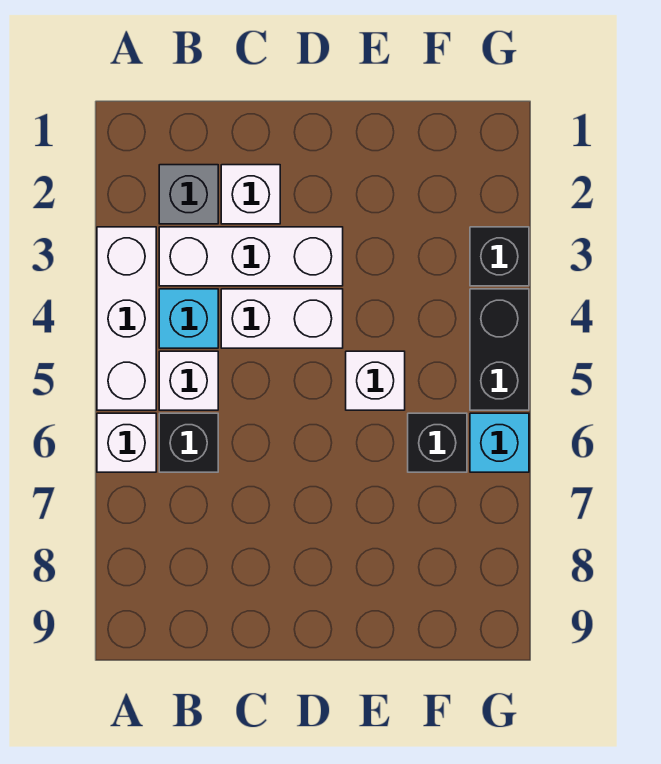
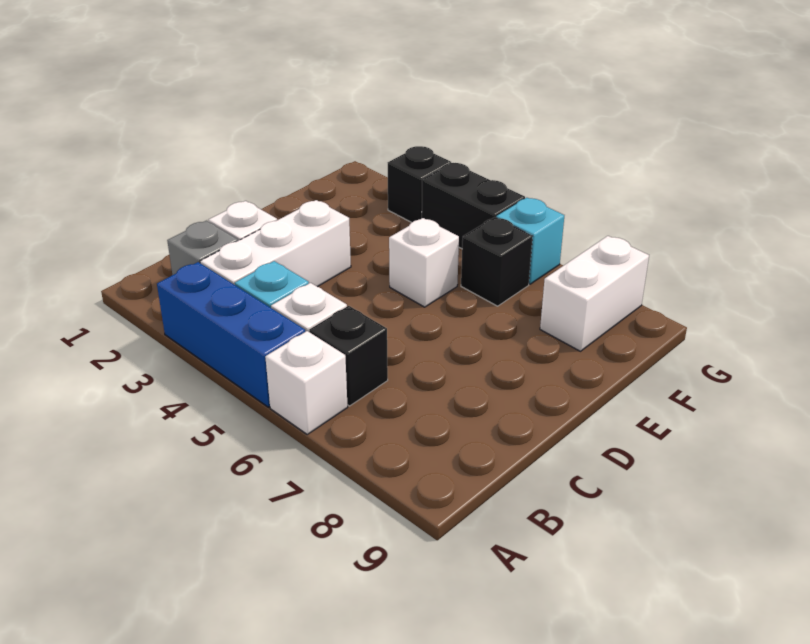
white brick A3:A5 level 1 -> blue brick A3:A5 level 1
white brick C4:D4 level 1 -> white brick F8:G8 level 1

